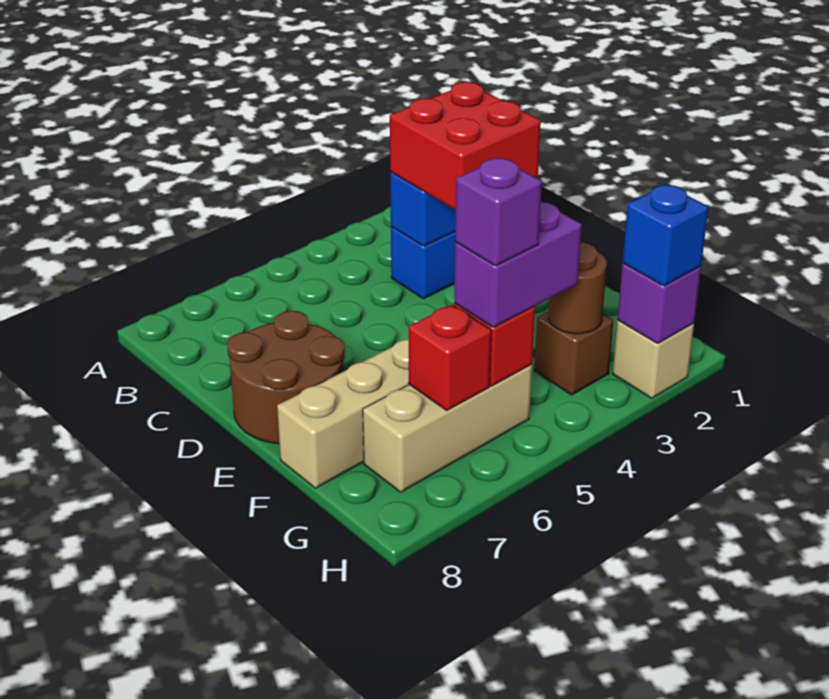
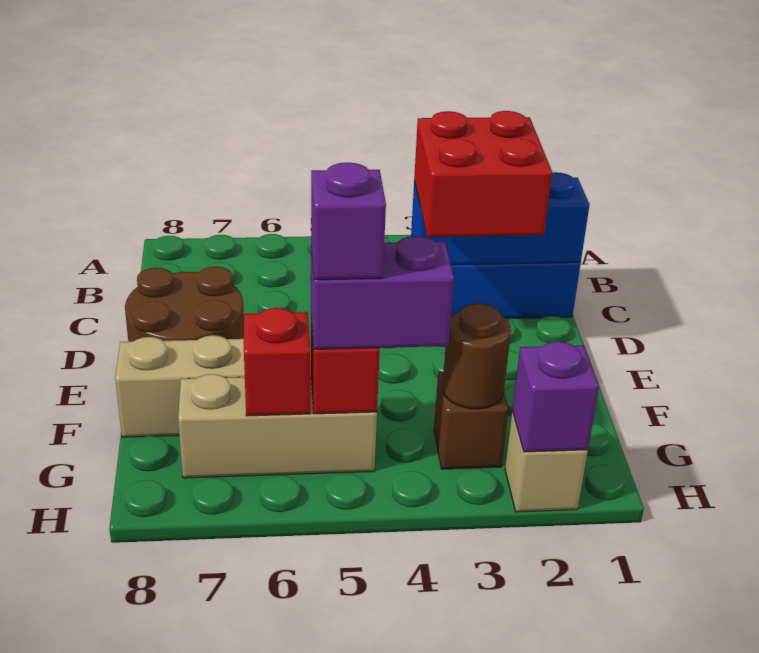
blue brick H2 level 3 -> none

